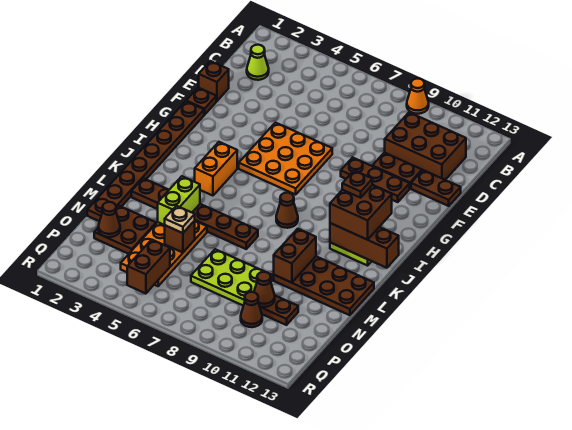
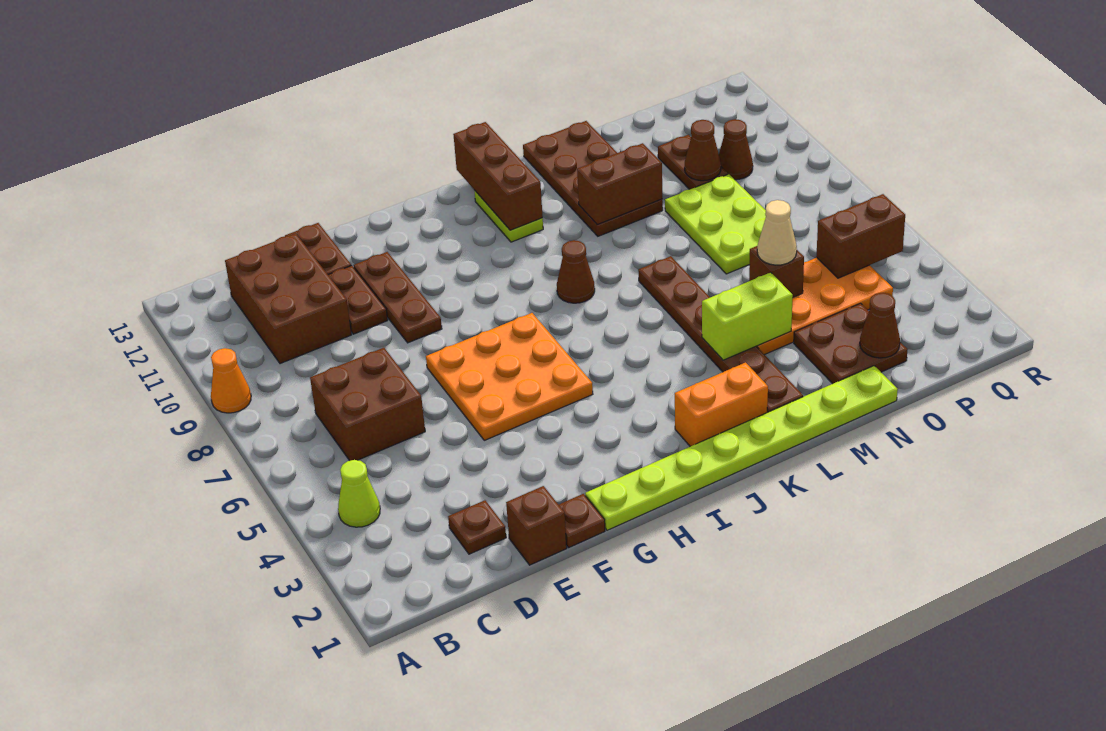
lime cone C2 level 1 -> lime cone B4 level 1
brown plate G1:N1 level 1 -> lime plate G1:N1 level 1
orange brick I4:J4 level 1 -> orange brick J2:K2 level 1
brown brick I11:J12 level 3 -> brown brick C6:D7 level 1
brown plate I11 level 4 -> brown plate D2 level 1
tan plate N5 level 3 -> tan cone N5 level 3

